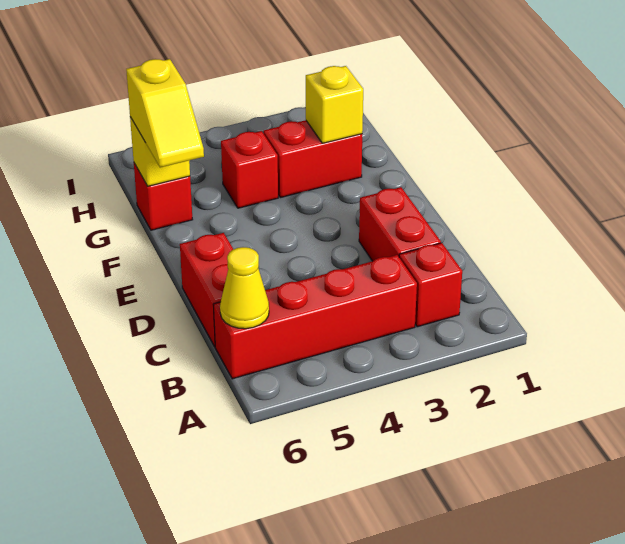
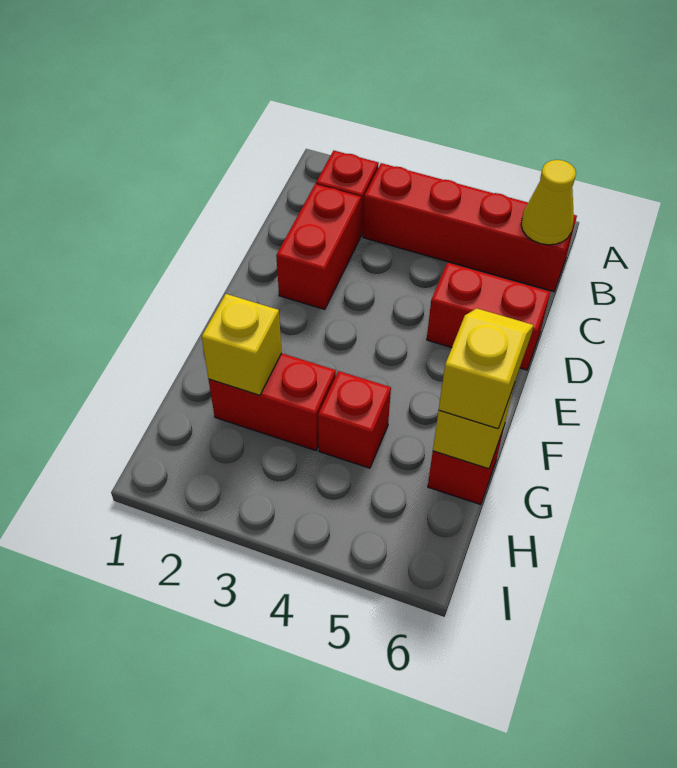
red brick C6:D6 level 1 -> red brick D5:D6 level 1

